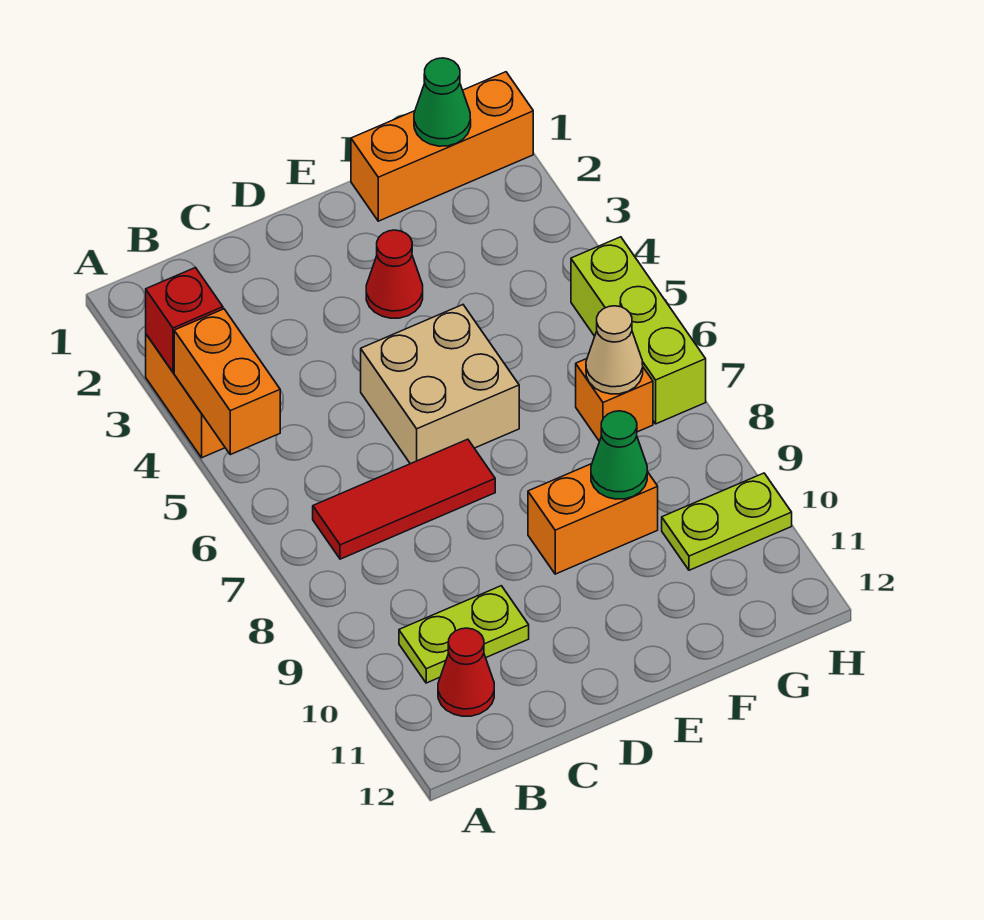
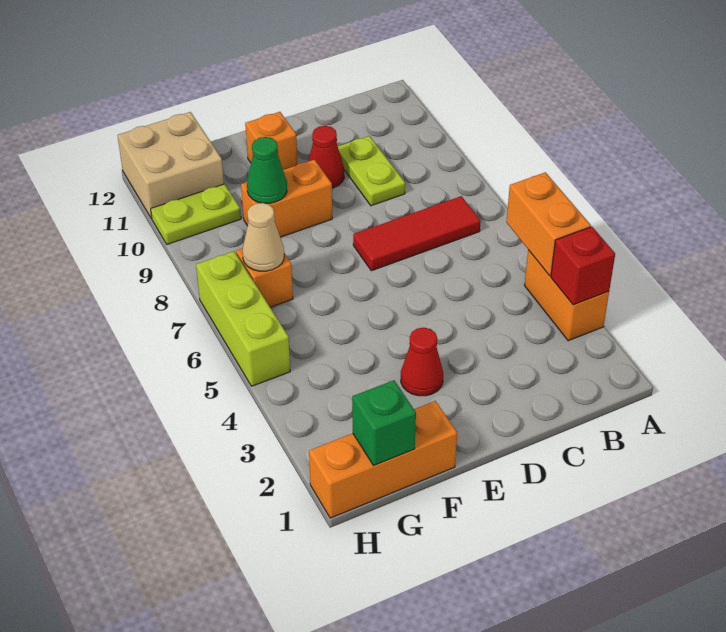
lime plate B10:C10 level 1 -> lime plate C9:C10 level 1
red cone B11 level 1 -> red cone D10 level 1
tan brick D5:E6 level 1 -> tan brick G11:H12 level 1
none -> orange brick E11 level 1
green cone G1 level 2 -> green brick G1 level 2

